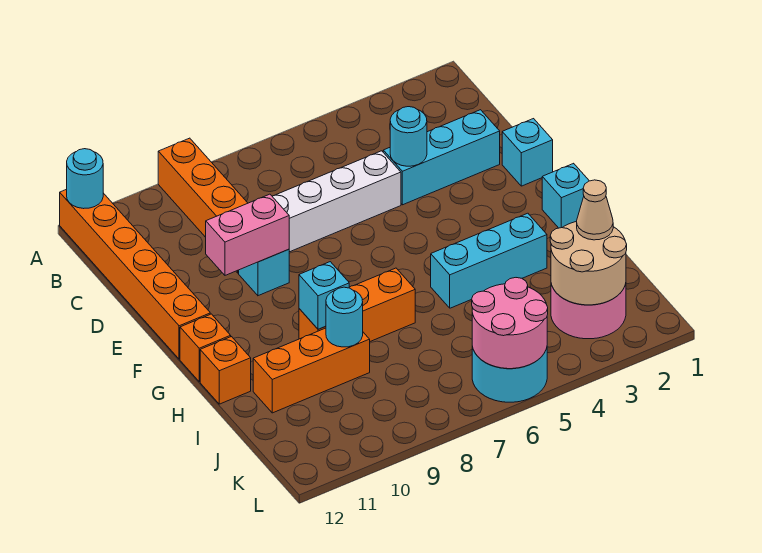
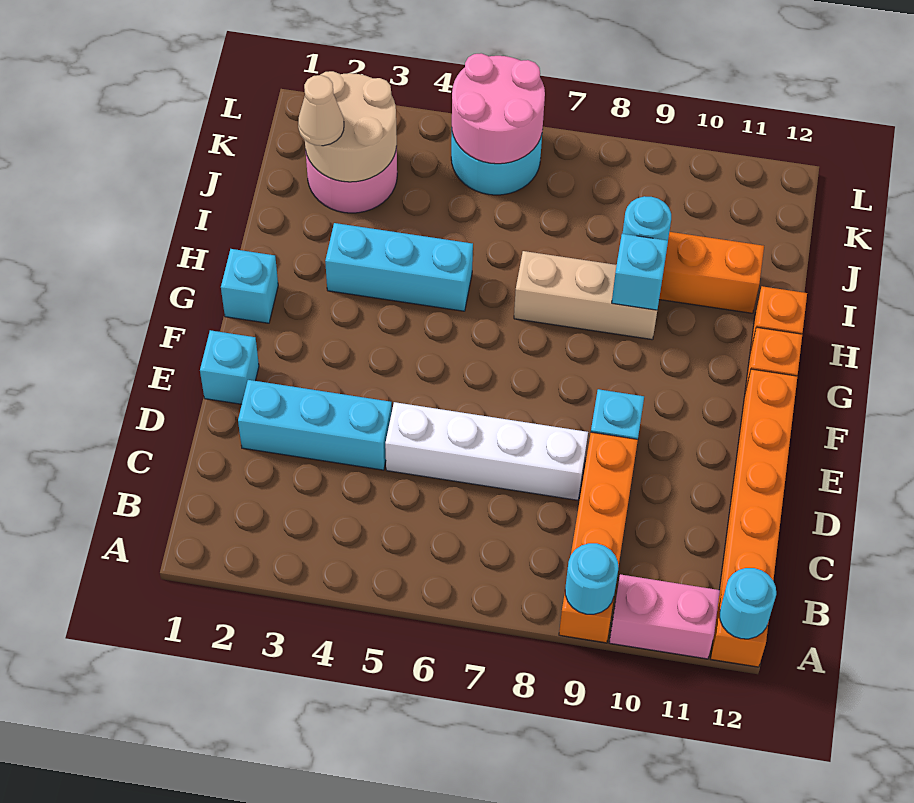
cyan round brick D4 level 2 -> cyan round brick A9 level 2
pink brick E9:E10 level 2 -> pink brick A10:A11 level 1
orange brick H7:H9 level 1 -> tan brick H7:H9 level 1

